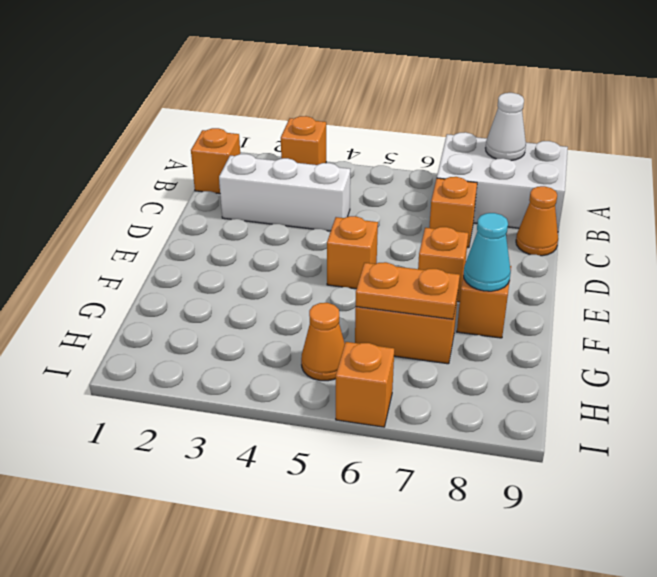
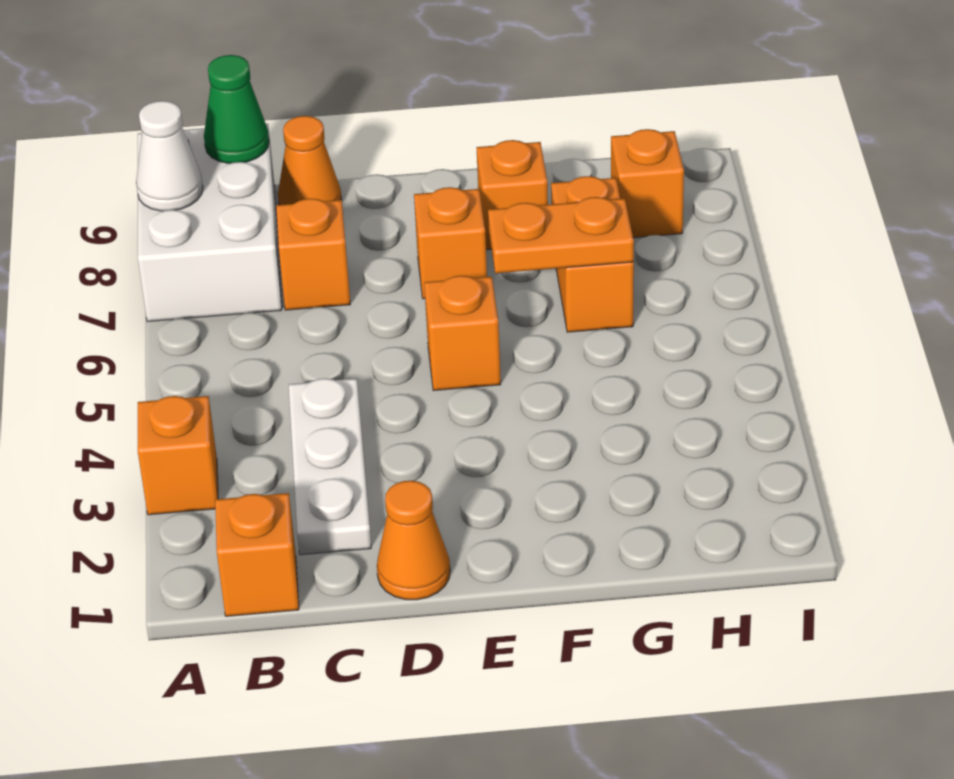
none -> green cone B9 level 2
white brick C2:C4 level 1 -> white plate C2:C4 level 1
cyan cone F8 level 2 -> none
orange plate G6:G7 level 2 -> orange plate F6:G6 level 2
orange cone H5 level 1 -> orange cone D1 level 1
orange brick I6 level 1 -> orange brick H8 level 1

